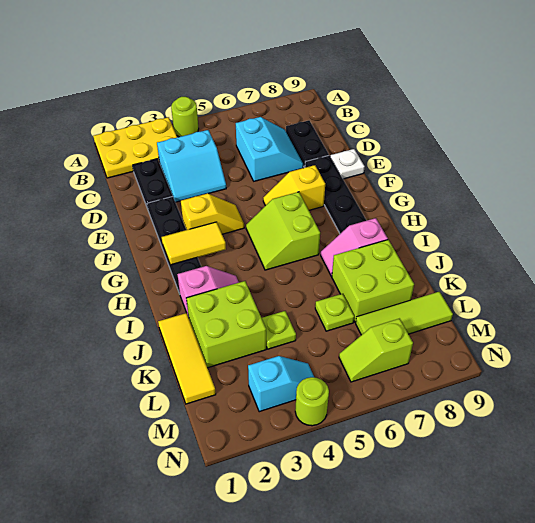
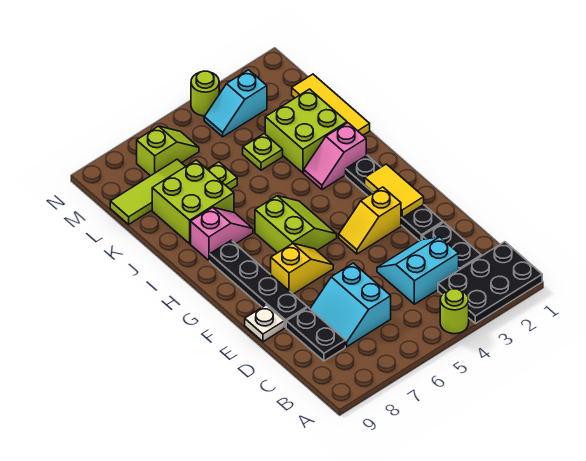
yellow plate A1:B3 level 1 -> black plate A1:B3 level 1
yellow tile G2:G3 level 2 -> yellow tile F2:G2 level 2

